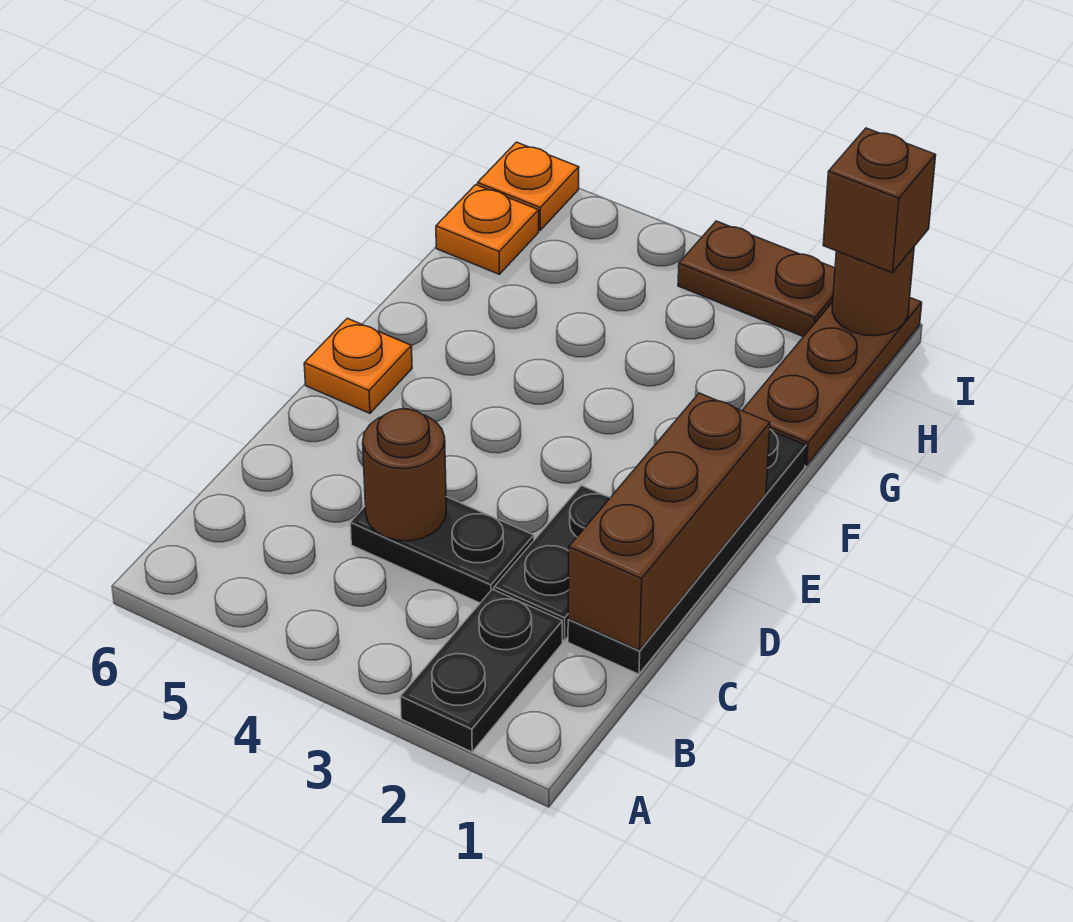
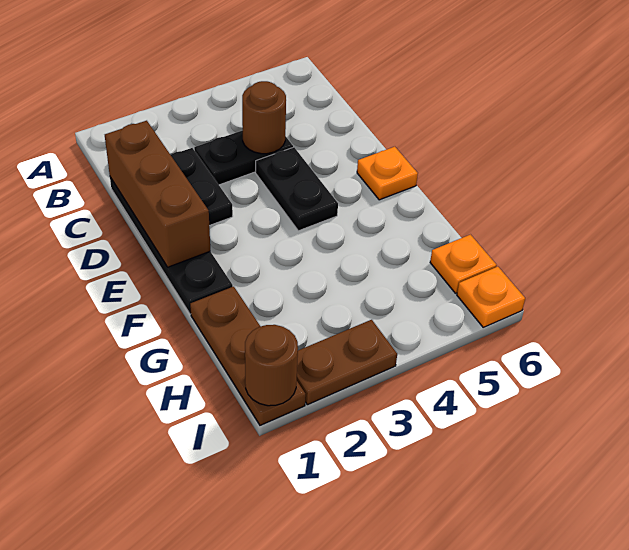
black plate A2:B2 level 1 -> black plate D4:E4 level 1
brown brick I1 level 3 -> none

